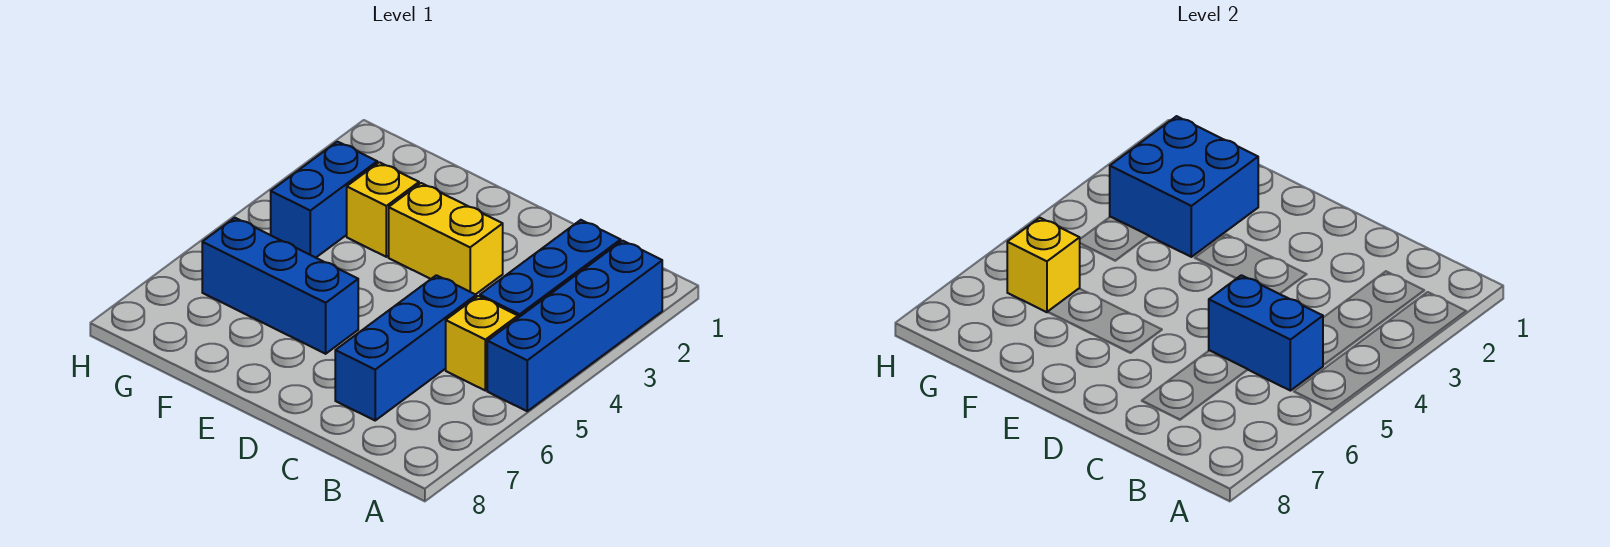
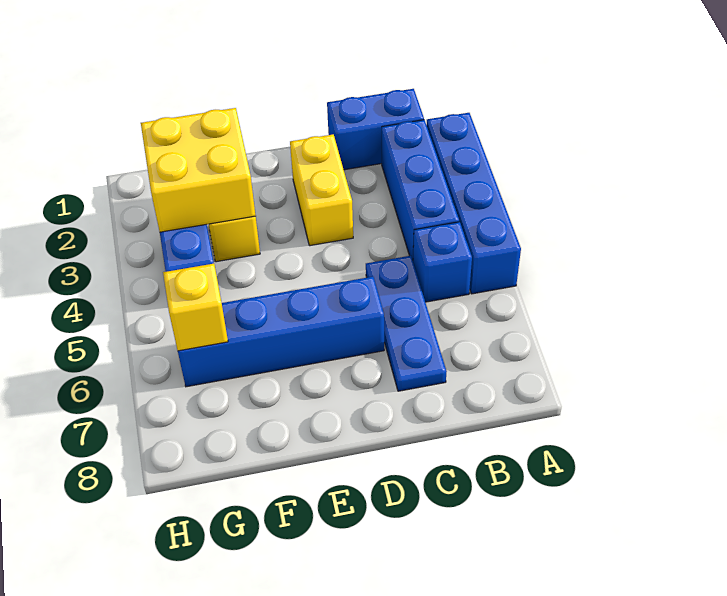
yellow brick B5 level 1 -> blue brick B5 level 1
blue brick B5:C5 level 2 -> blue brick B1:C1 level 1
blue brick C5:C7 level 1 -> blue plate C5:C7 level 1
yellow brick D3:E3 level 1 -> yellow brick D2:D3 level 1
blue brick E6:G6 level 1 -> blue brick D6:G6 level 1
blue brick F2:G3 level 2 -> yellow brick F2:G3 level 2

